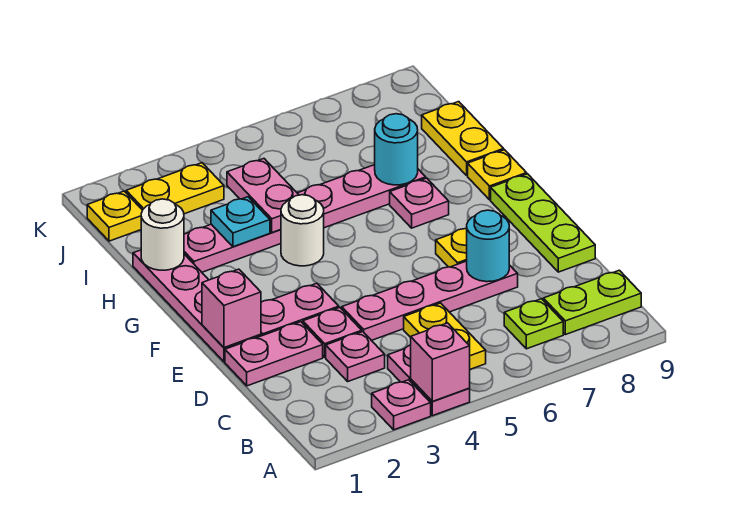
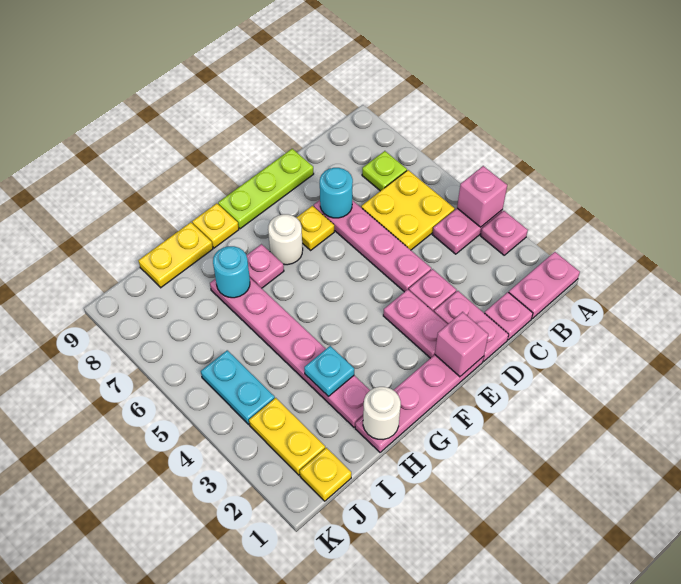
yellow plate B5:C5 level 1 -> yellow plate B5:C6 level 1
lime plate B8:B9 level 1 -> none
pink plate C3 level 1 -> pink plate C1 level 1
white round brick G4 level 1 -> white round brick F7 level 1
pink plate H4:I4 level 2 -> pink plate A1:B1 level 1
none -> cyan plate J4:J5 level 1

